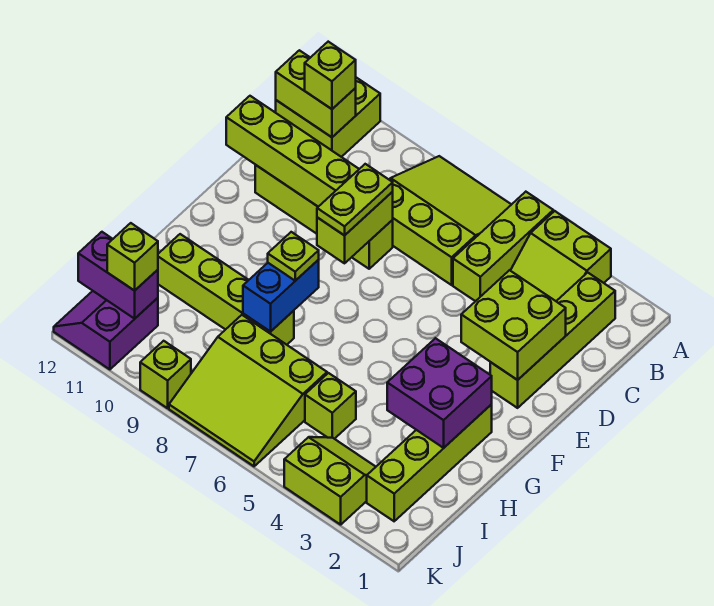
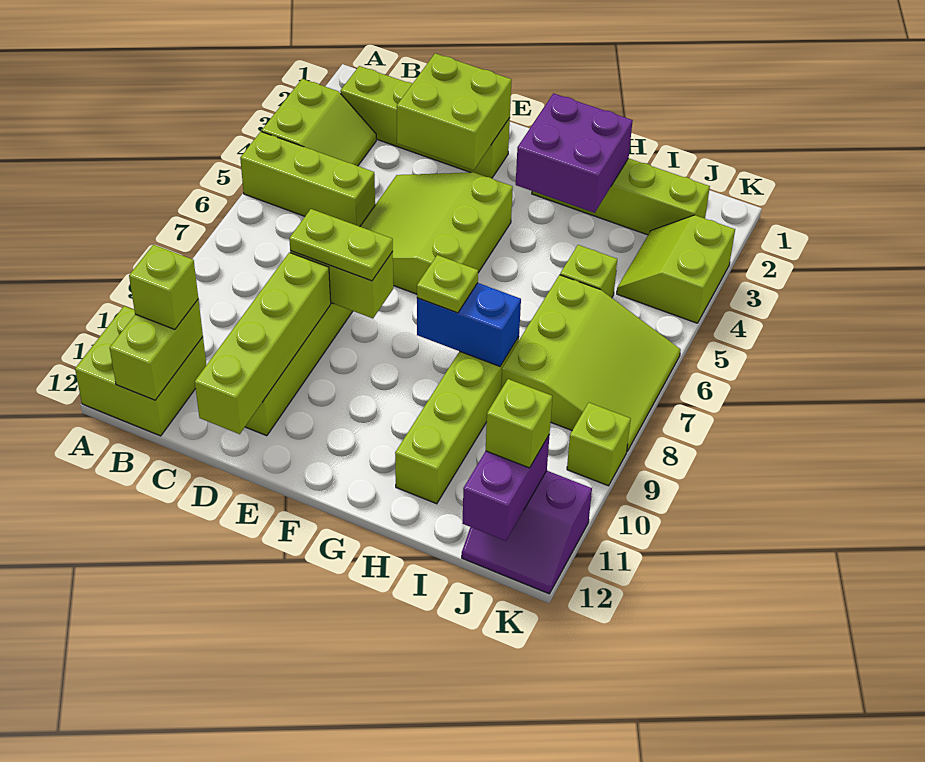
lime slope A6:C8 level 1 top C -> lime slope D4:F6 level 1 top F

